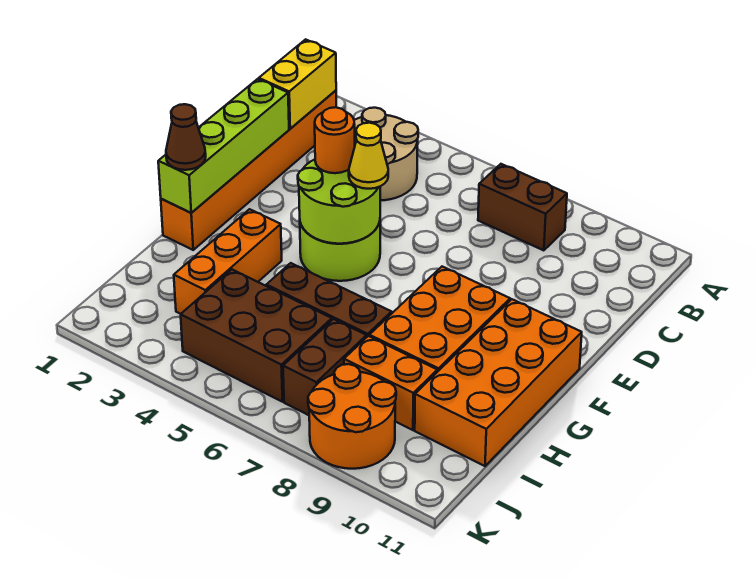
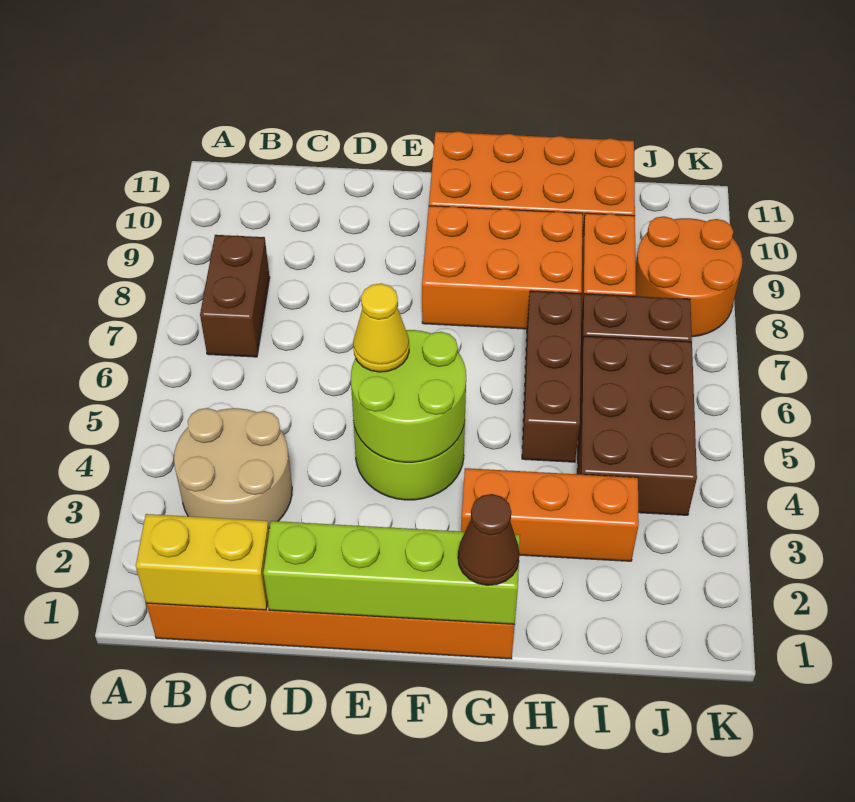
orange round brick E4 level 3 -> none

